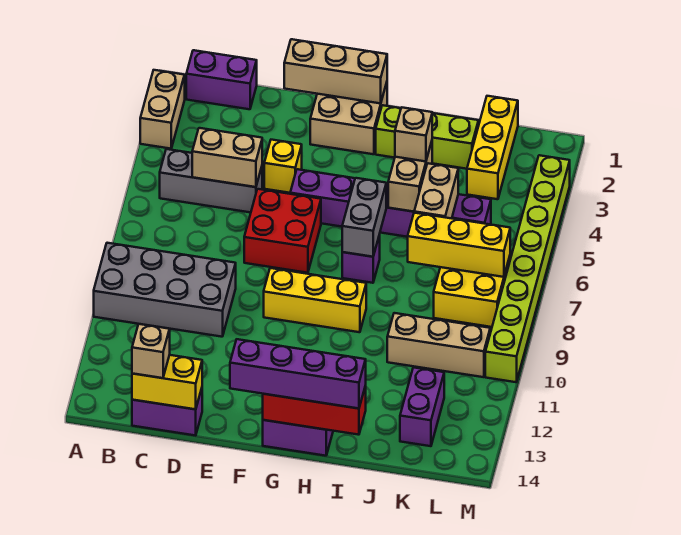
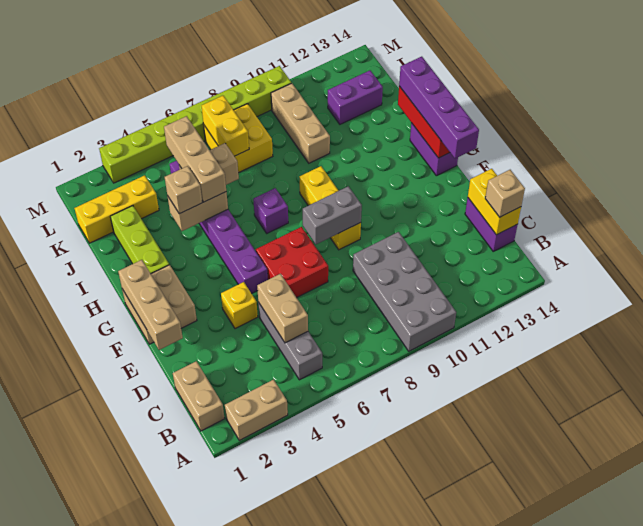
purple brick B1:C1 level 1 -> tan brick B1:C1 level 1
grey brick H6:H7 level 2 -> grey brick F8:F9 level 2
none -> tan brick I5:K5 level 3
yellow brick J7:L7 level 2 -> yellow brick K7:L7 level 2

